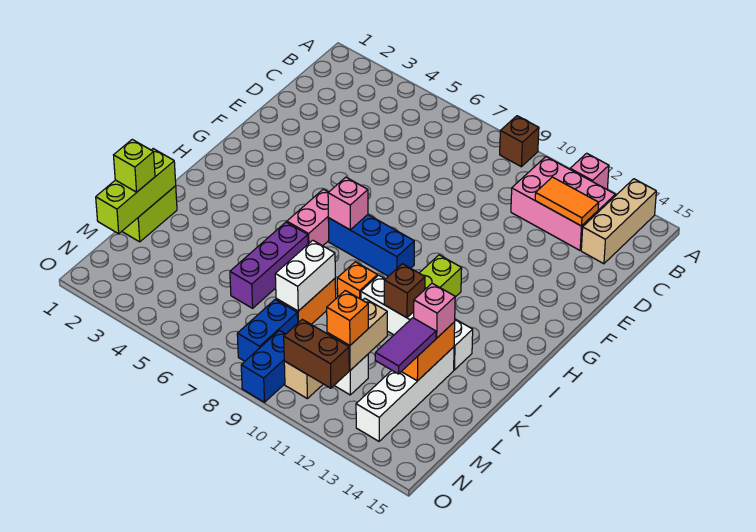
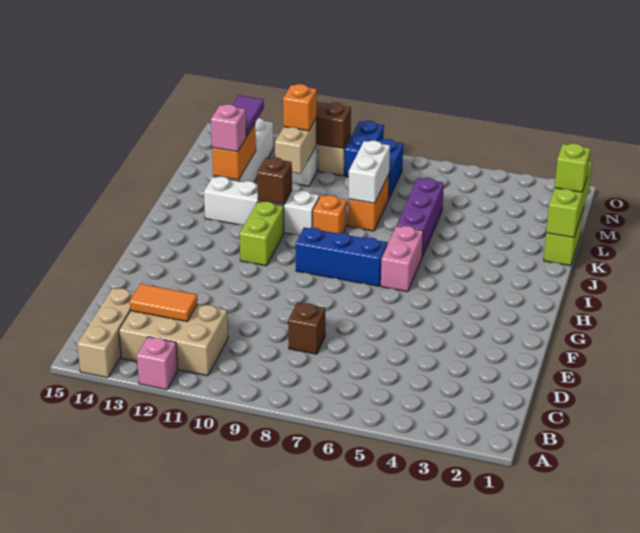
brown brick A9 level 1 -> brown brick D8 level 1
pink brick B11:C13 level 1 -> tan brick B11:C13 level 1
pink brick H7 level 2 -> none

